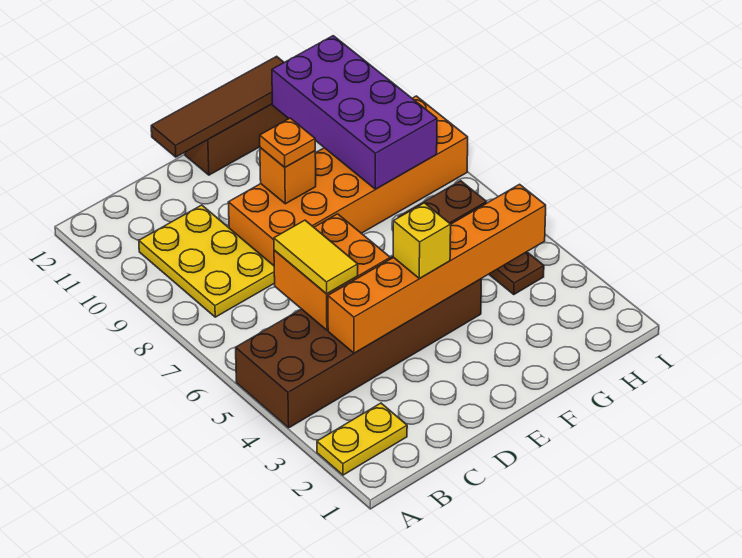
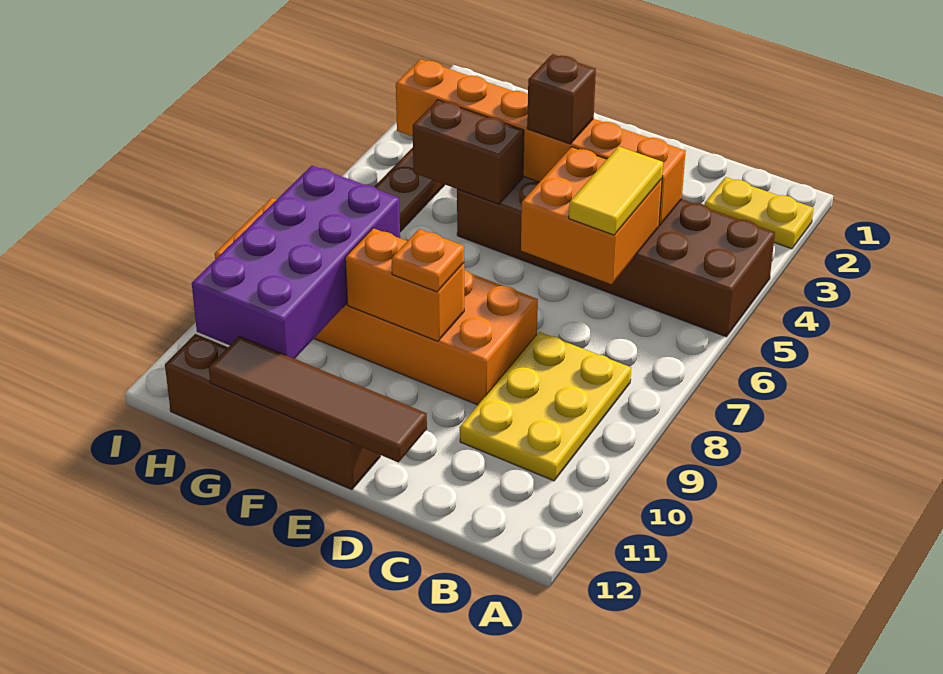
yellow brick E4 level 3 -> brown brick E4 level 3
orange brick E9 level 2 -> orange brick E9:F9 level 2

